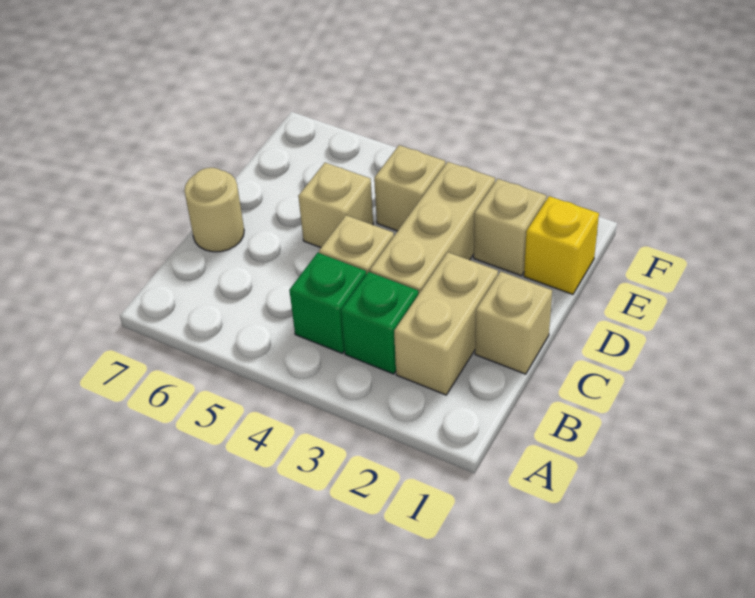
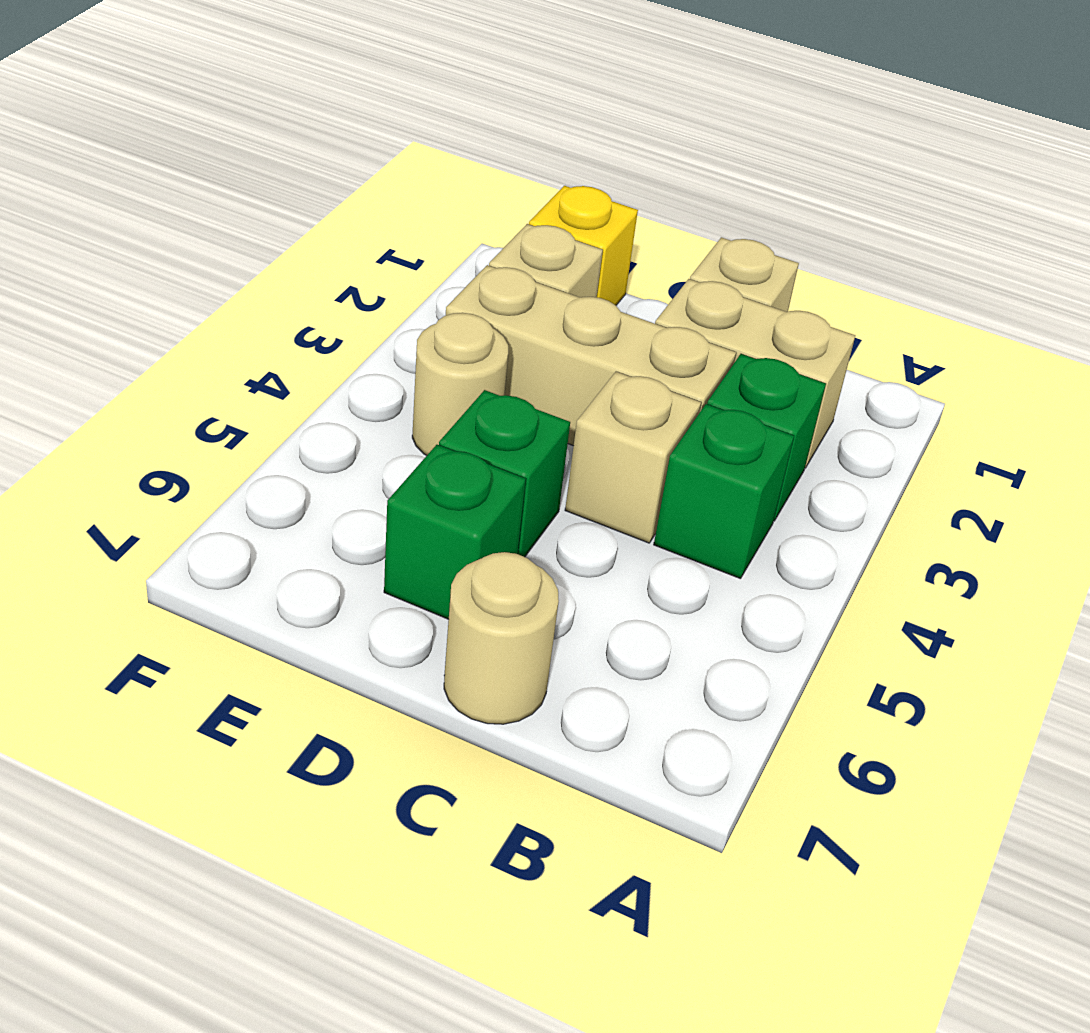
tan brick D5 level 1 -> green brick D5 level 1
none -> green brick D6 level 1
tan brick E4 level 1 -> tan round brick E4 level 1

